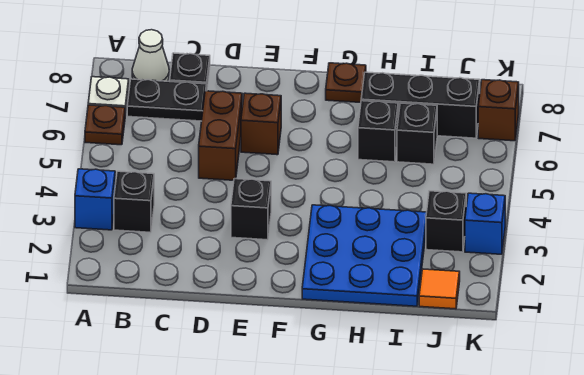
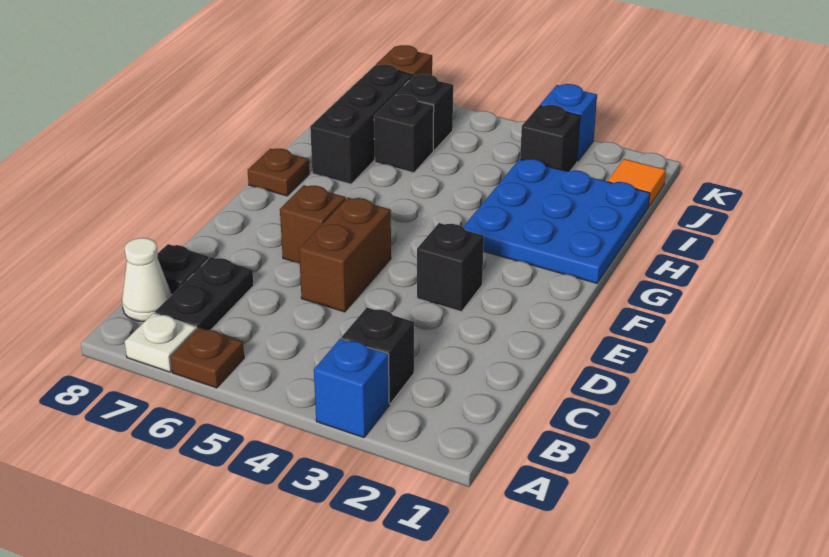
brown brick D5:D6 level 1 -> brown brick D5:E5 level 1
black brick H6 level 1 -> black brick J6 level 1

